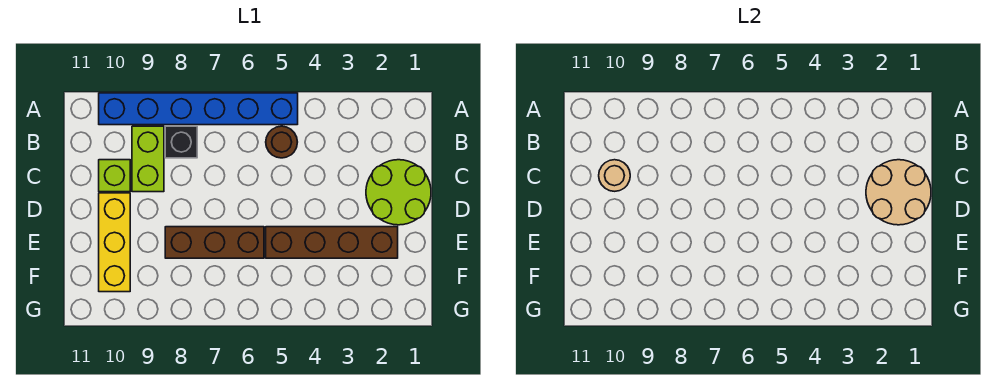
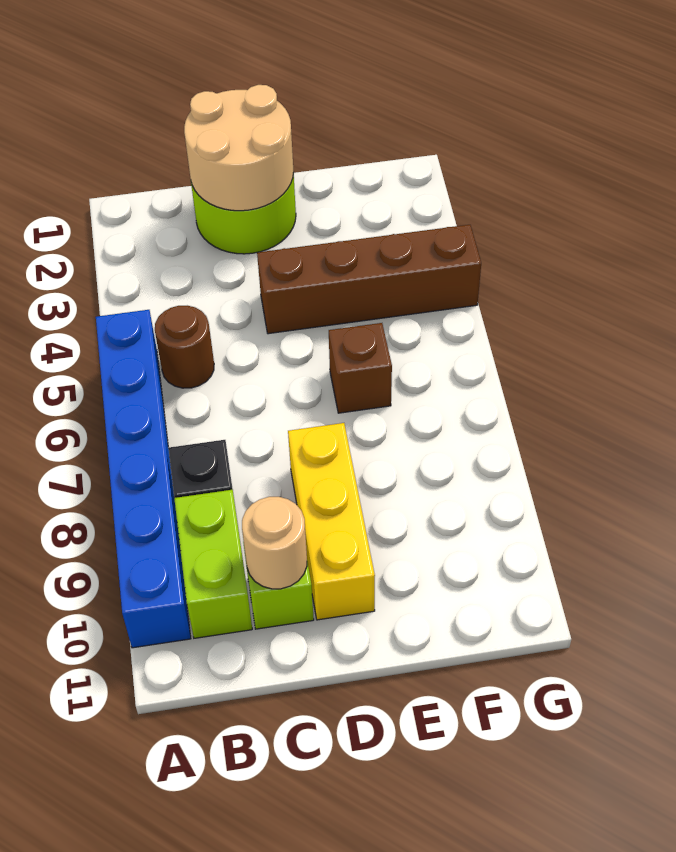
lime brick B9:C9 level 1 -> lime brick B9:B10 level 1
yellow brick D10:F10 level 1 -> yellow brick D8:D10 level 1
brown brick E2:E5 level 1 -> brown brick D4:G4 level 1
brown brick E6:E8 level 1 -> brown brick E6 level 1

